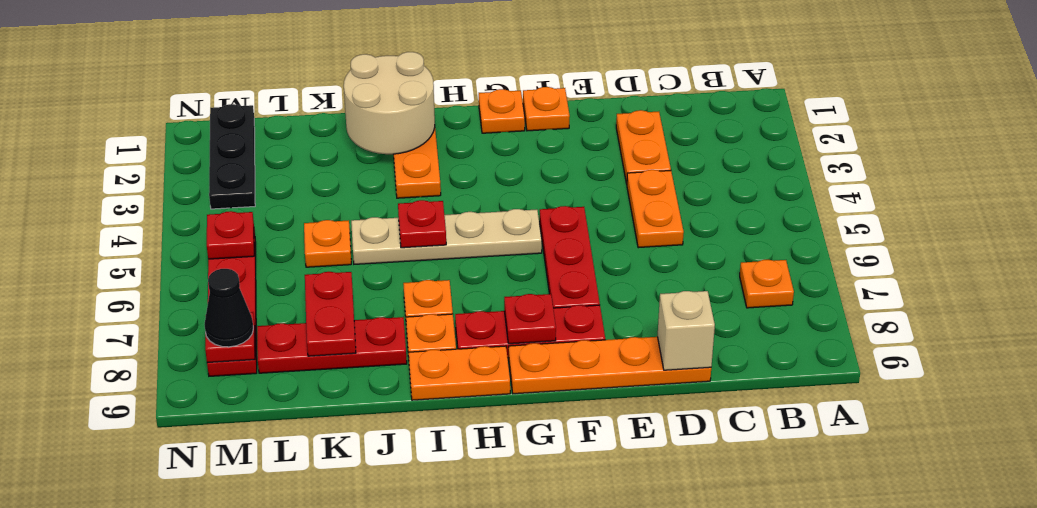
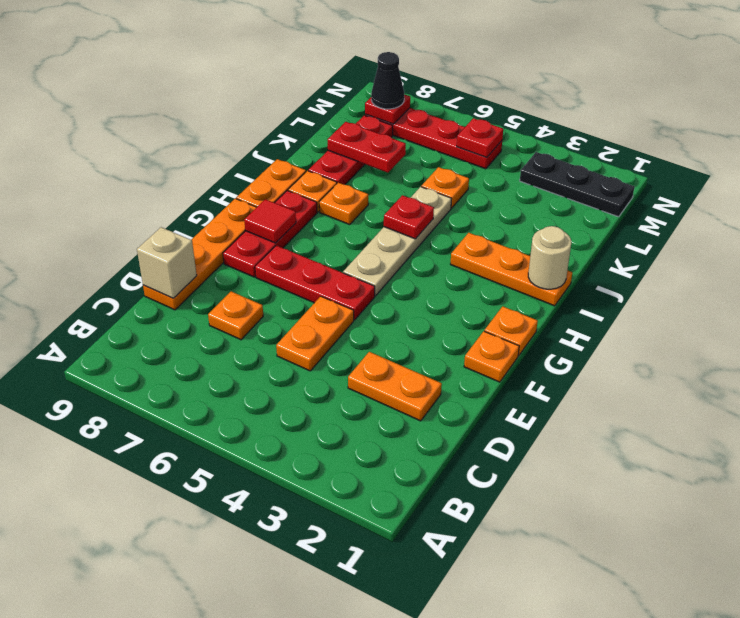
orange plate B7 level 1 -> orange plate D7 level 1
orange plate D4:D5 level 1 -> orange plate D5:E5 level 1
red plate G8 level 2 -> red tile G8 level 2
tan round brick I1:J2 level 2 -> tan round brick I1 level 2

